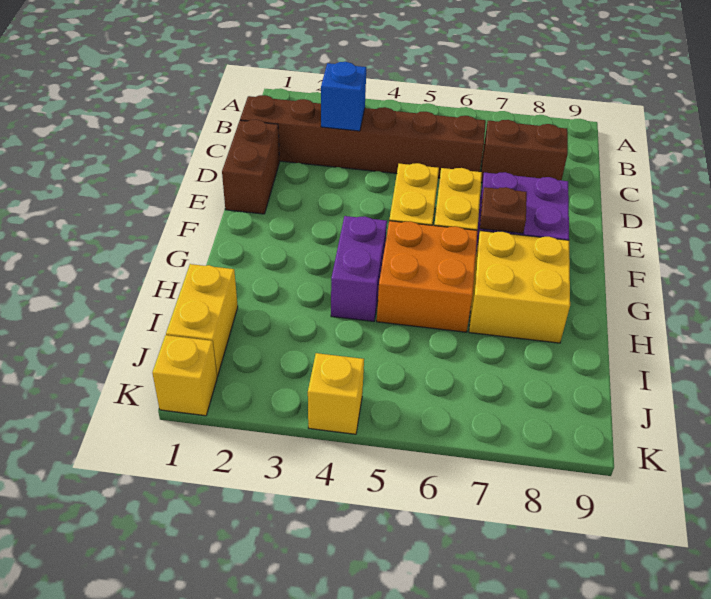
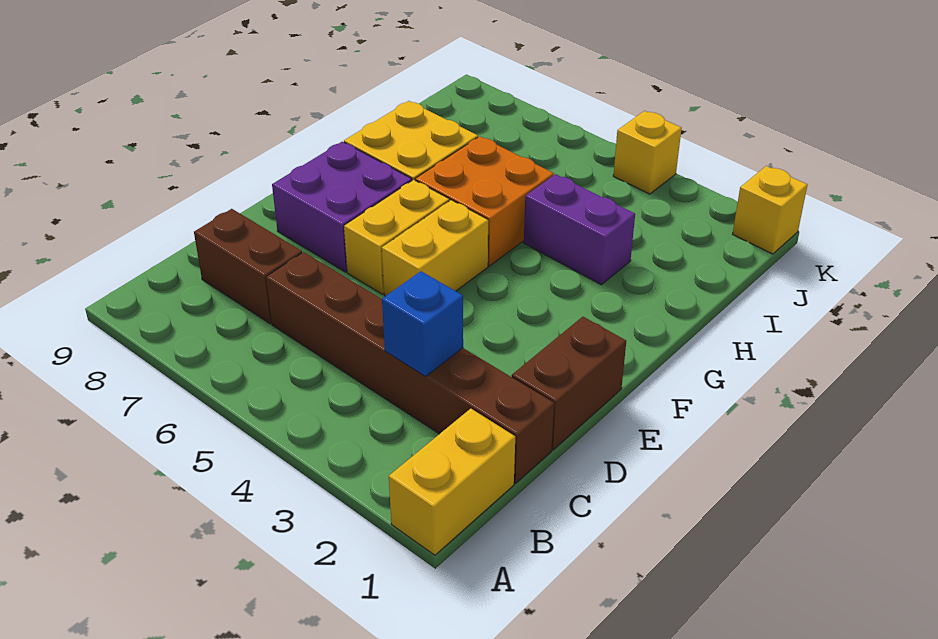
brown plate F7 level 2 -> none
purple brick G4:H4 level 1 -> purple brick H3:H4 level 1
yellow brick I1:J1 level 1 -> yellow brick A1:B1 level 1

